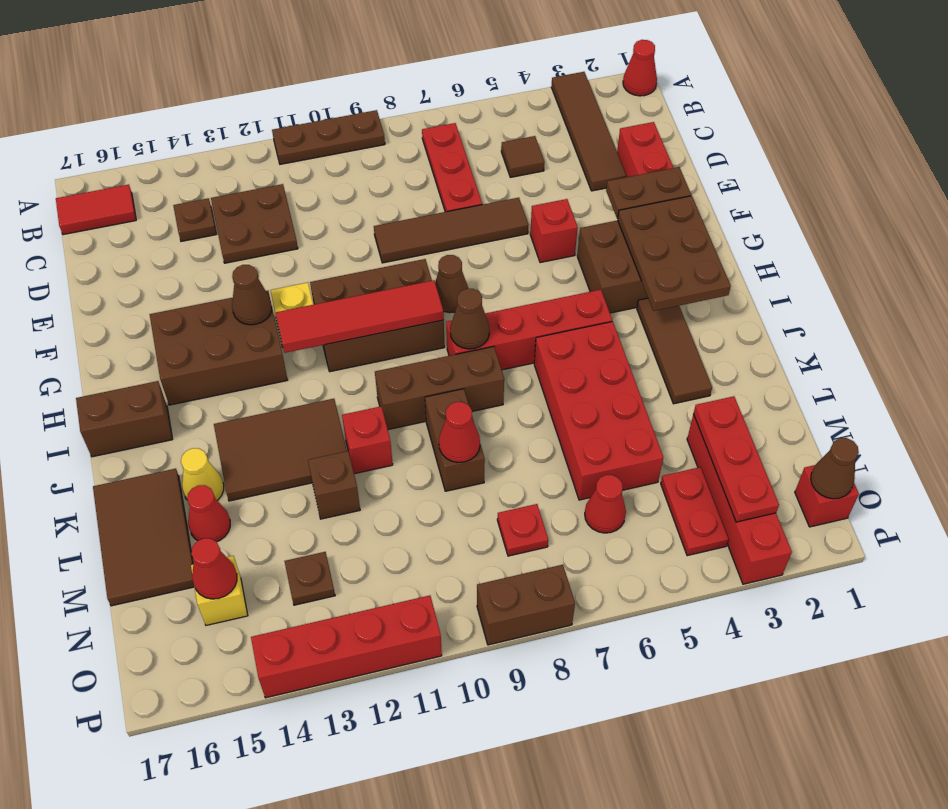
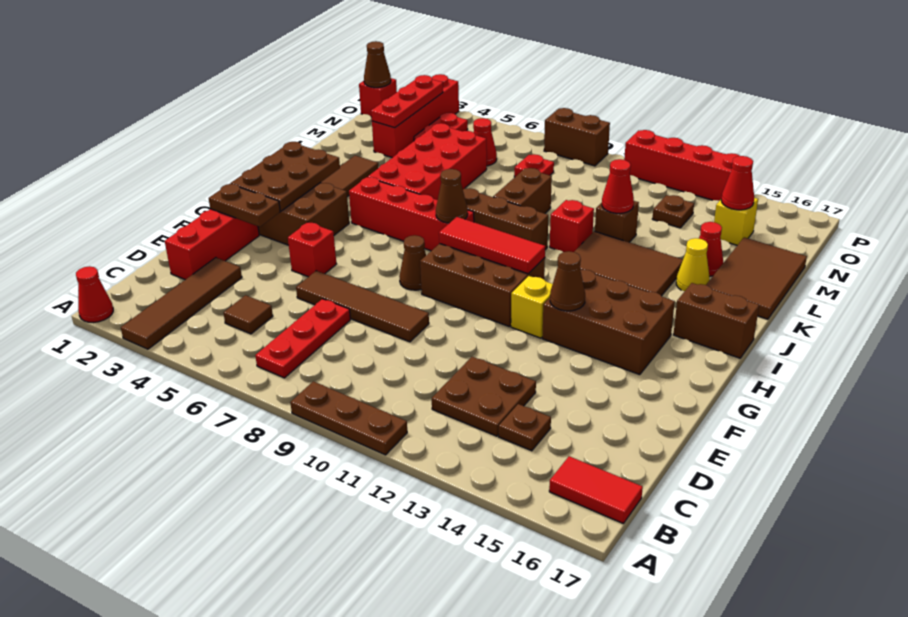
red tile H9:H12 level 2 -> red tile H9:H11 level 2
red cone L9 level 2 -> red cone L12 level 2

